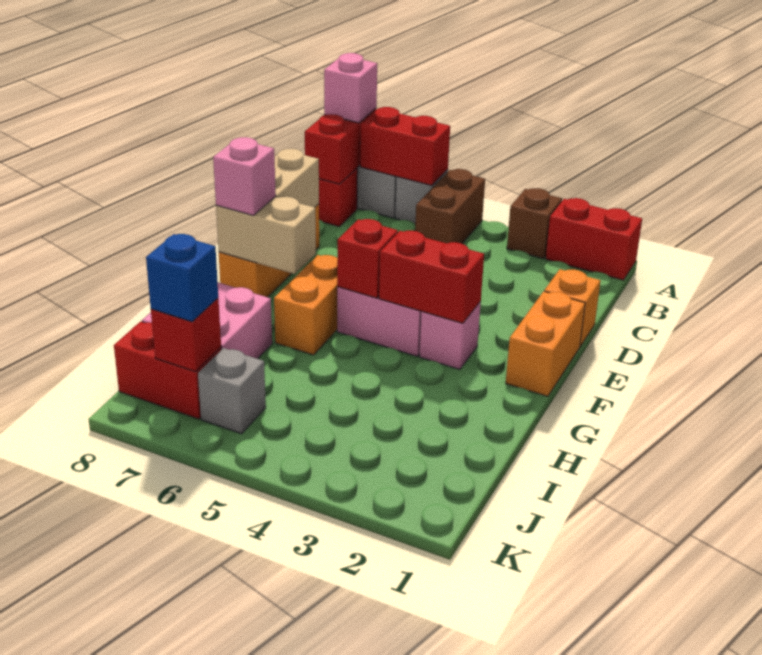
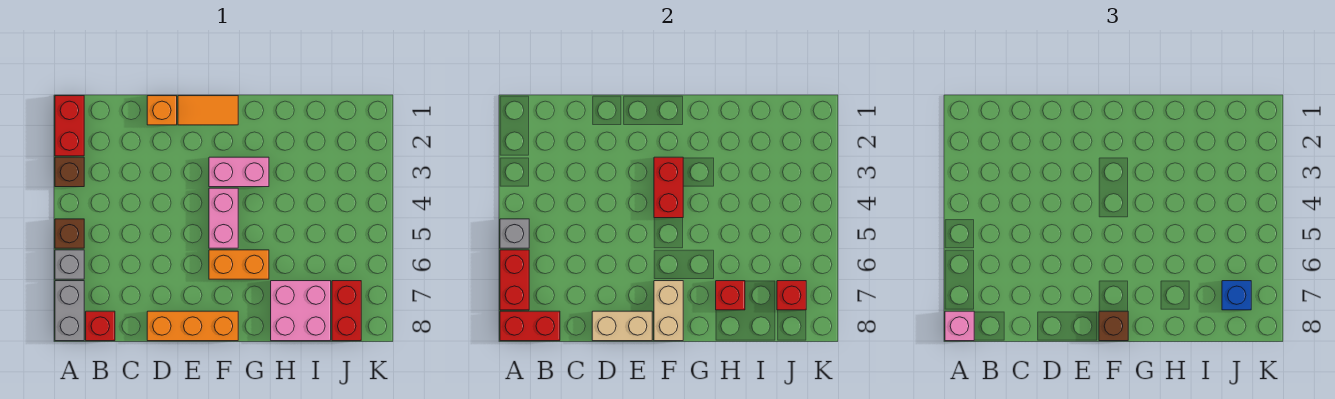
brown brick A5:B5 level 1 -> brown brick A5 level 1
orange brick E1:F1 level 1 -> orange tile E1:F1 level 1
pink brick F3 level 1 -> pink brick F3:G3 level 1
red brick F5 level 2 -> red brick H7 level 2
pink brick F8 level 3 -> brown brick F8 level 3
grey brick J6 level 1 -> grey brick A5 level 2

